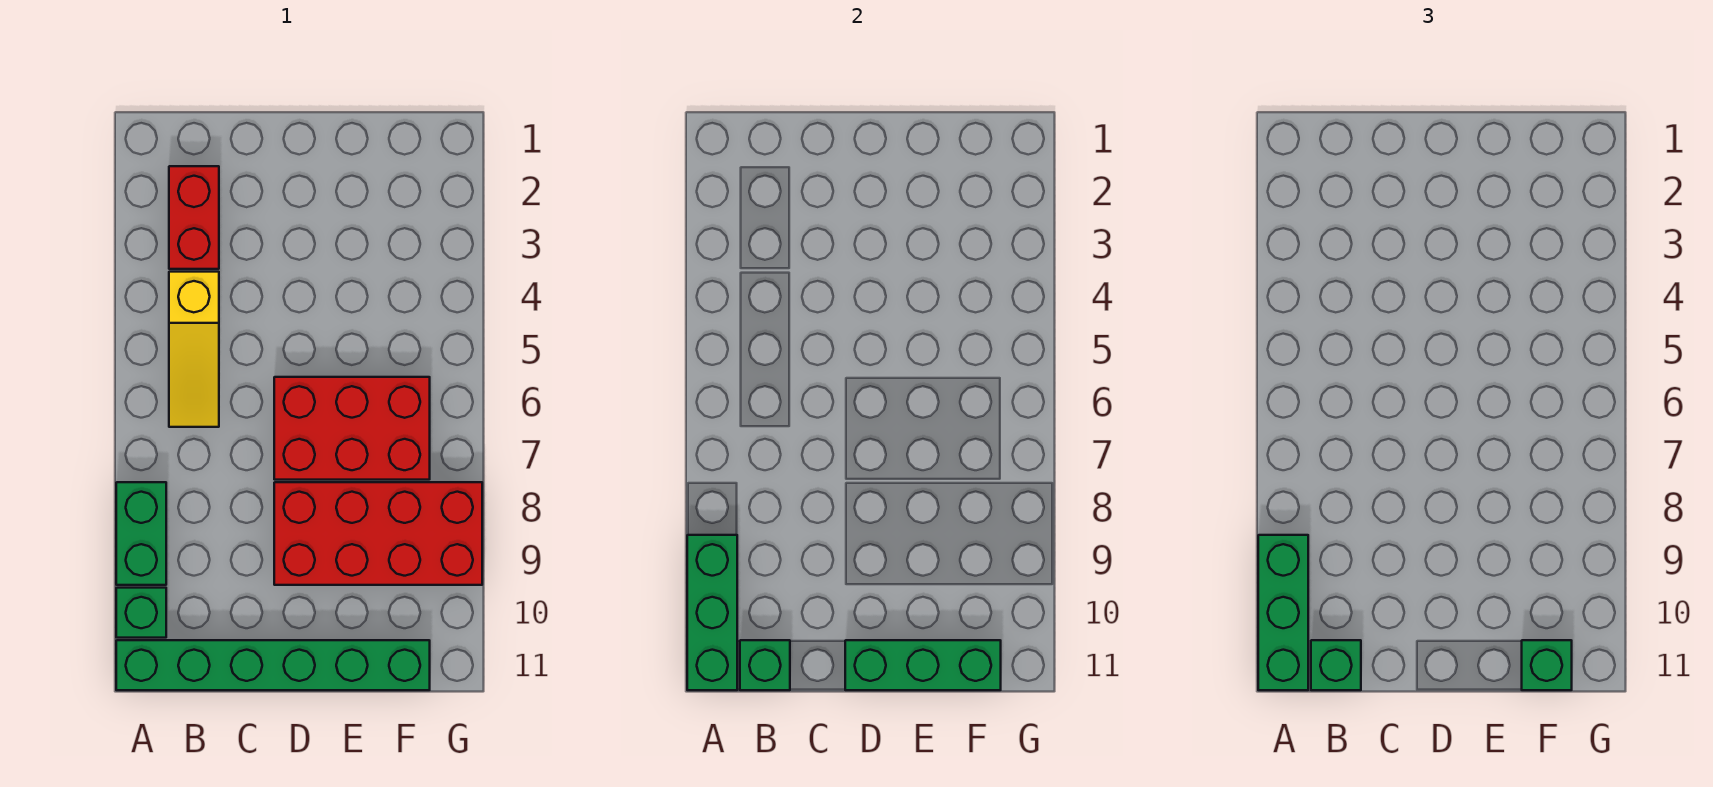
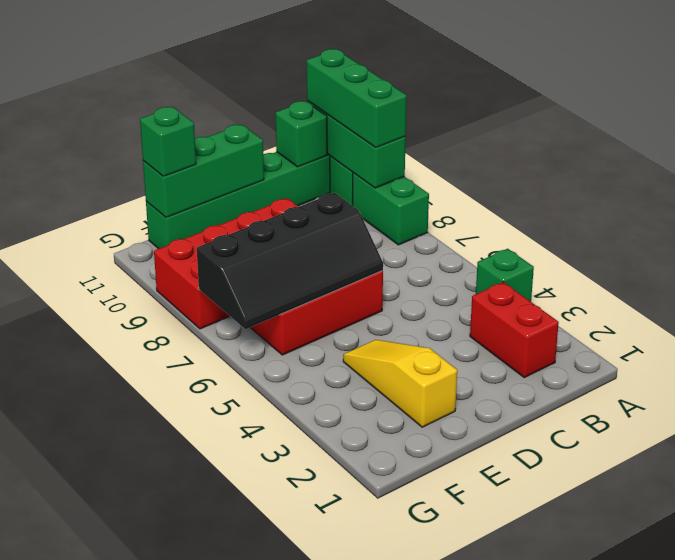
yellow slope B4:B6 level 1 top 4 -> yellow slope E2:E4 level 1 top 2
green brick B11 level 3 -> green brick A4 level 1
none -> black slope D6:G7 level 2 top 7

